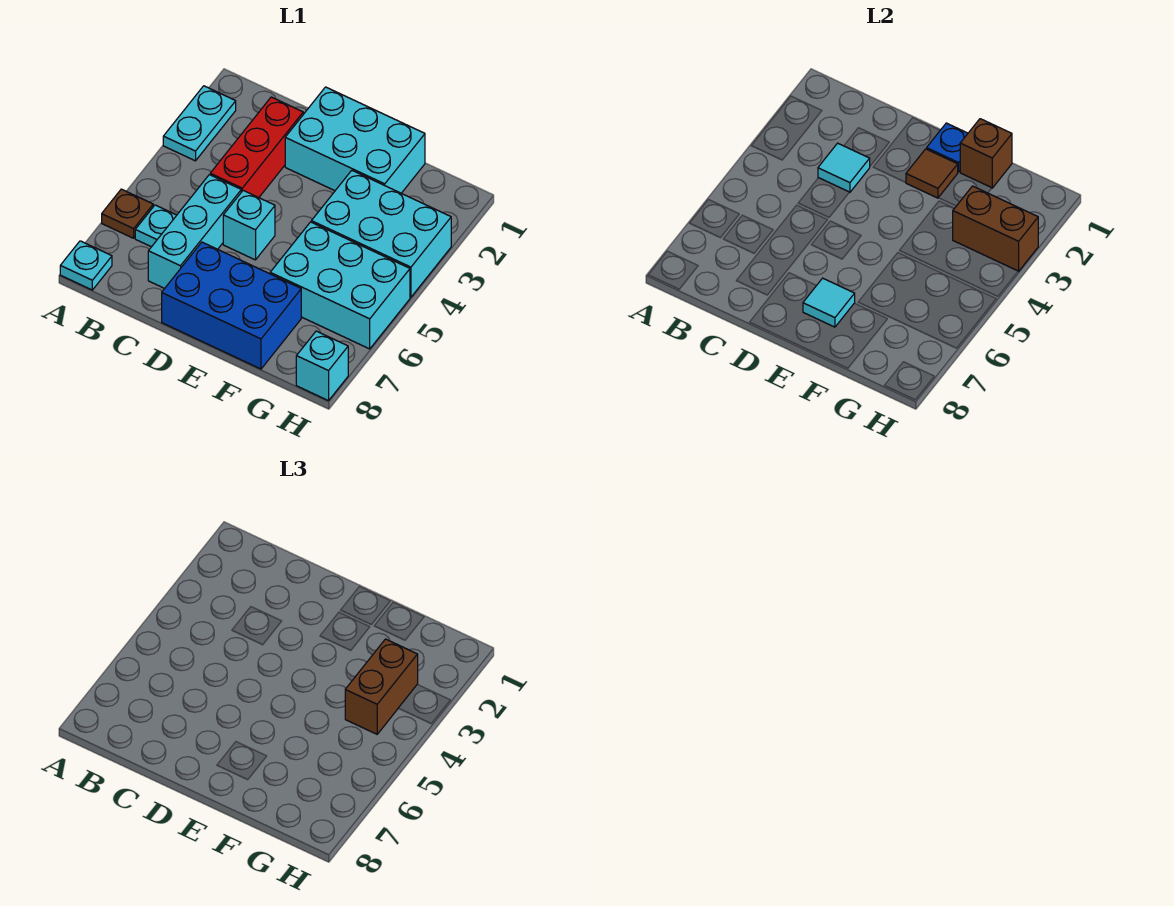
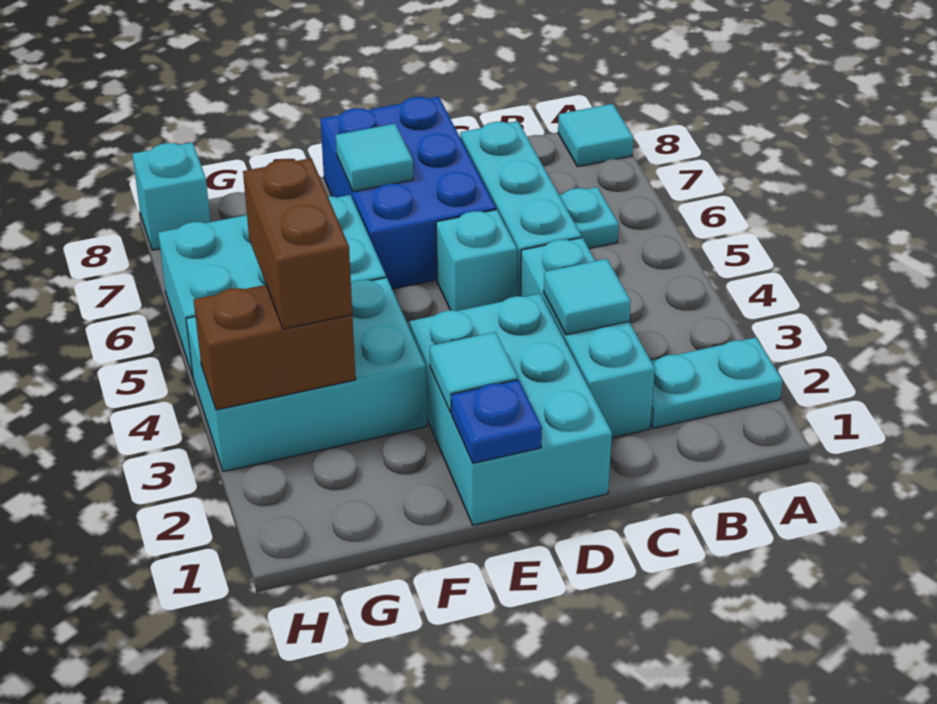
cyan plate A2:A3 level 1 -> cyan plate A2:B2 level 1
brown plate A6 level 1 -> none
cyan plate A8 level 1 -> cyan tile A8 level 1
red brick C2:C4 level 1 -> cyan brick C2:C4 level 1
cyan brick D1:F2 level 1 -> cyan brick D1:E3 level 1
blue brick D7:F8 level 1 -> blue brick D6:E8 level 1
brown tile E2 level 2 -> cyan tile E2 level 2
brown brick F1 level 2 -> none

